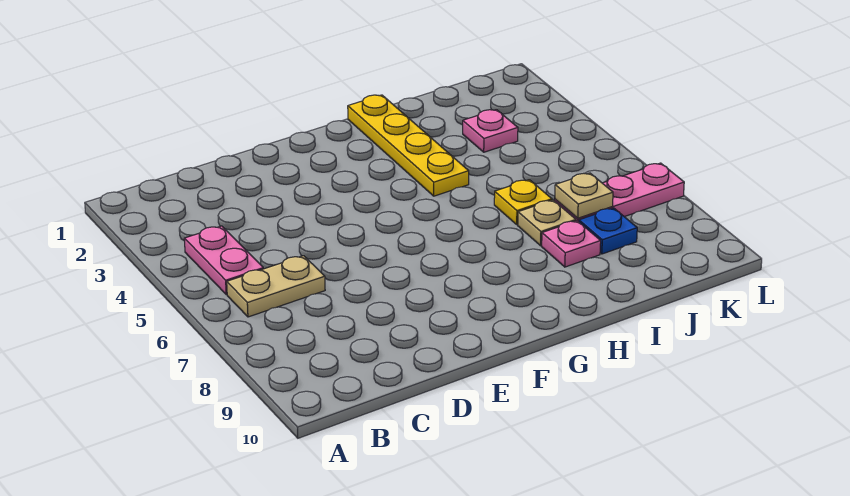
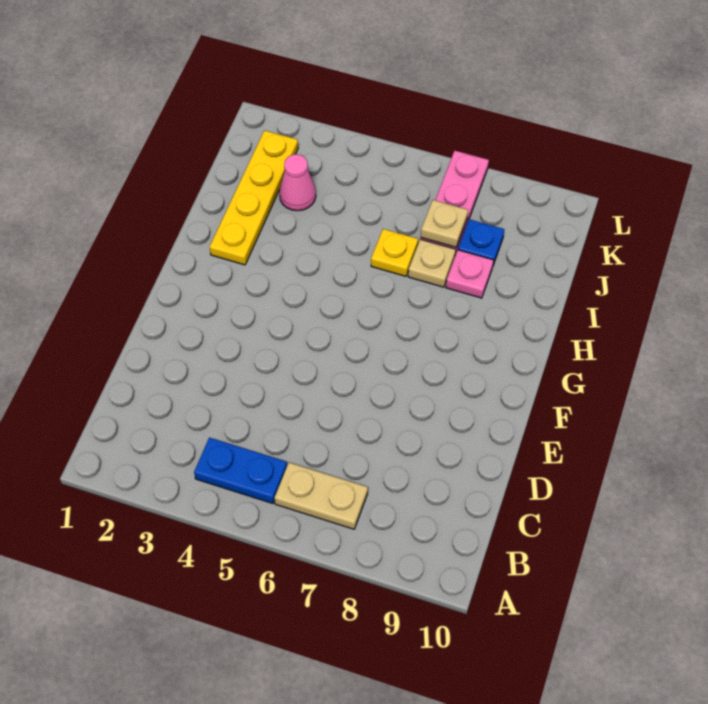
pink plate B4:B5 level 1 -> blue plate B4:B5 level 1
tan plate B6:C6 level 1 -> tan plate B6:B7 level 1
yellow plate H1:H4 level 1 -> yellow plate H2:K2 level 1
pink plate J3 level 1 -> pink cone J3 level 1

